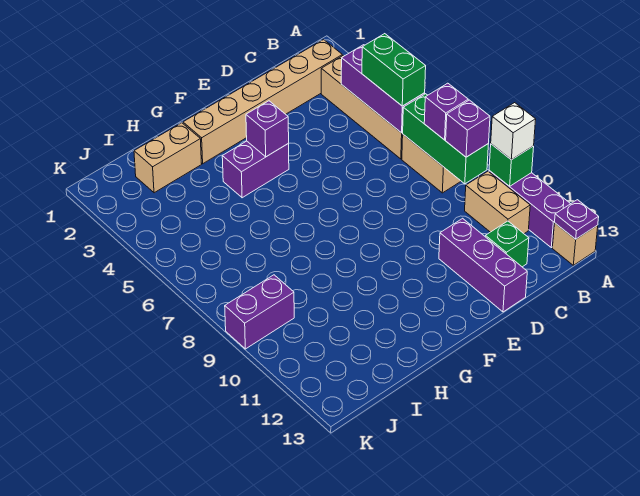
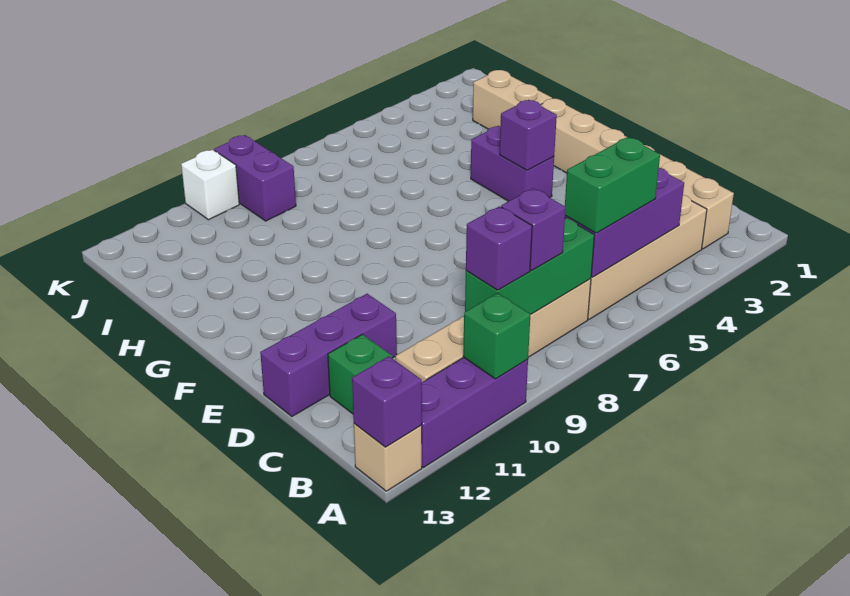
white brick A10 level 3 -> white brick K10 level 1
purple plate A13 level 2 -> purple brick A13 level 2

